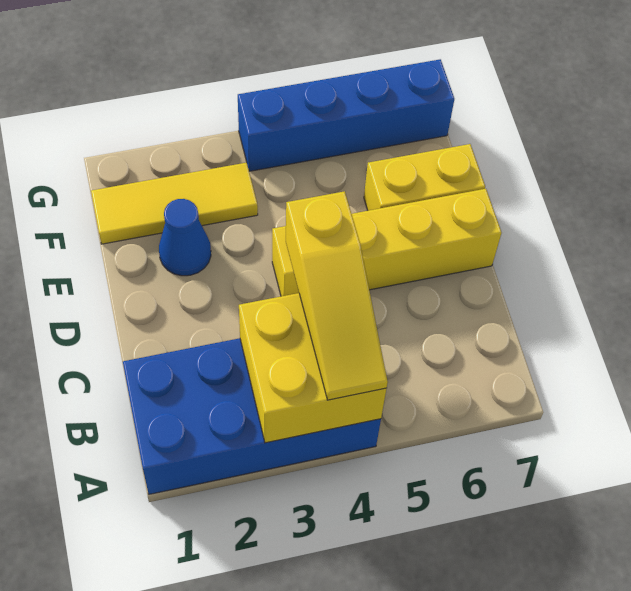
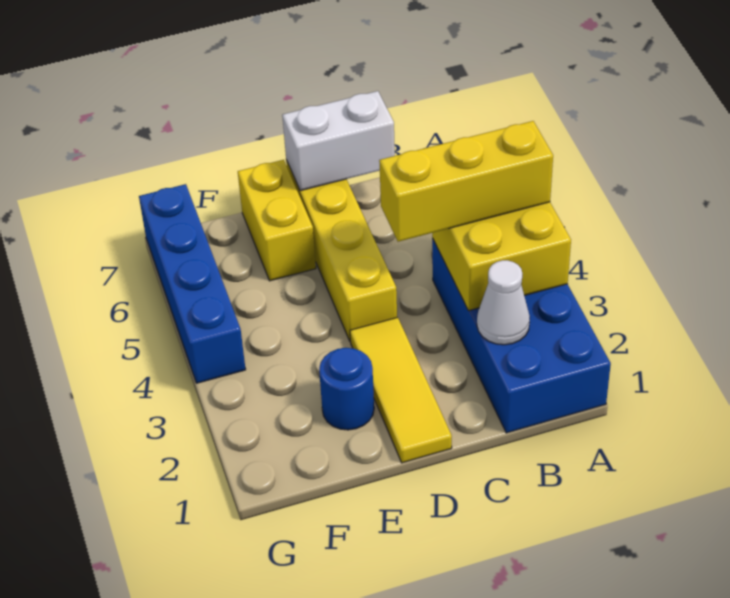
yellow slope A4:C4 level 3 top C -> yellow brick A4:C4 level 3
none -> white cone B2 level 2
none -> white brick C7:D7 level 2
blue cone E2 level 1 -> blue round brick E2 level 1
yellow tile F1:F3 level 1 -> yellow tile D1:D3 level 1

